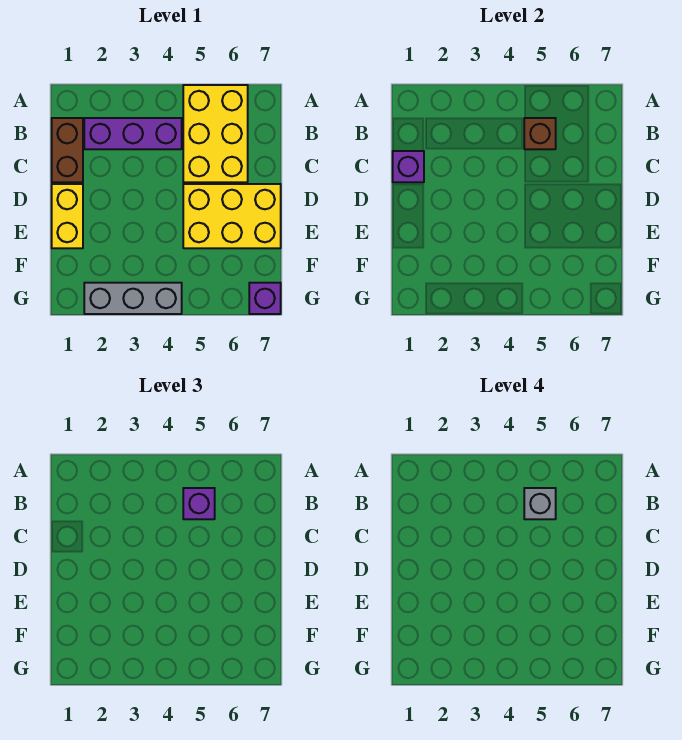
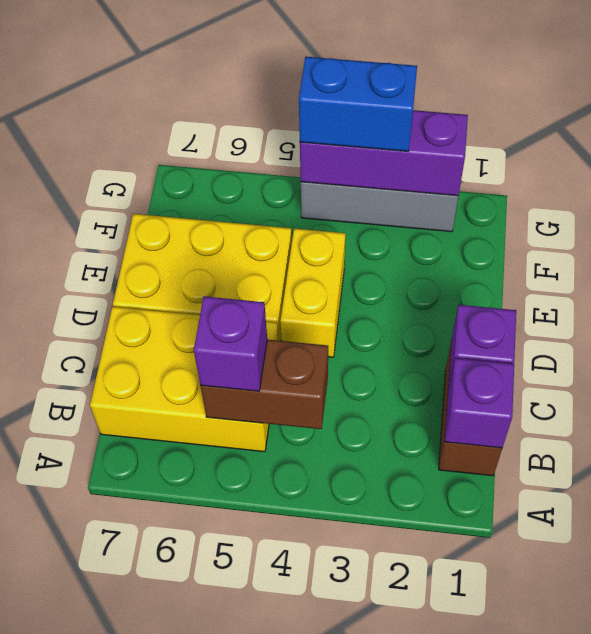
yellow brick A5:C6 level 1 -> yellow brick B5:C7 level 1
purple brick B2:B4 level 1 -> purple brick G2:G4 level 2
brown brick B5 level 2 -> brown brick B4:B5 level 2
grey brick B5 level 4 -> none
yellow brick D1:E1 level 1 -> yellow brick D4:E4 level 1
none -> blue brick G3:G4 level 3
purple brick G7 level 1 -> purple brick B1 level 2

